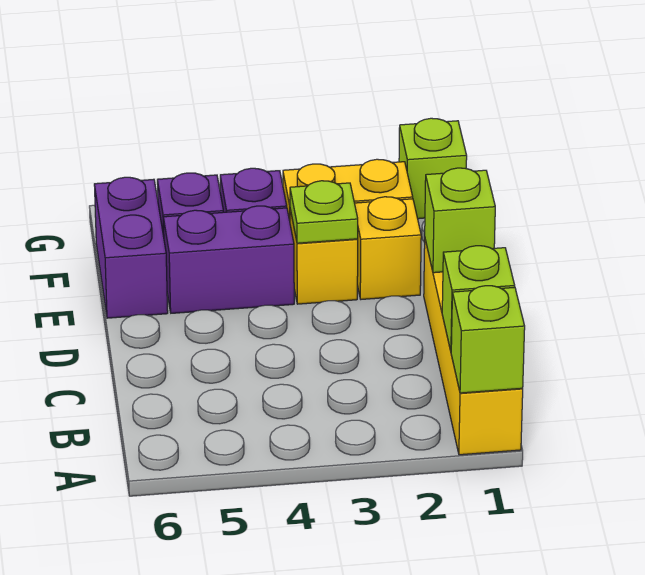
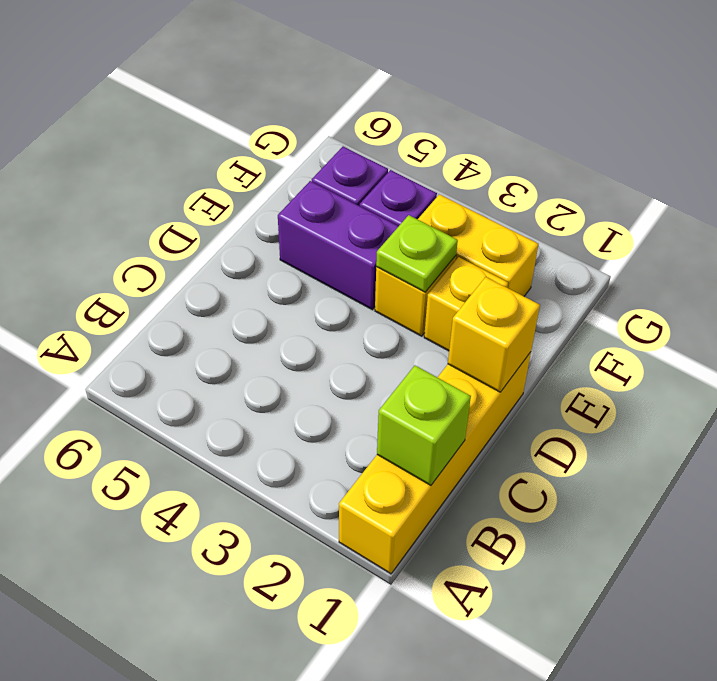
lime brick A1 level 2 -> none
lime brick D1 level 2 -> yellow brick D1 level 2
purple brick E6:F6 level 1 -> none
lime brick G1 level 1 -> none

